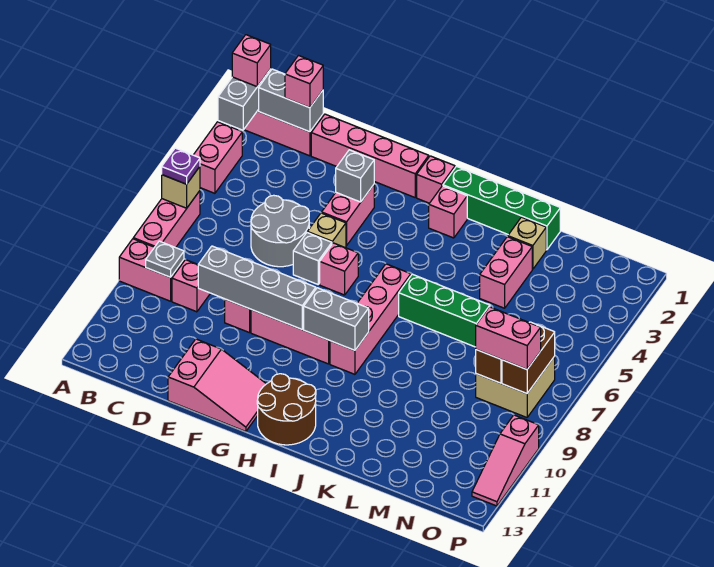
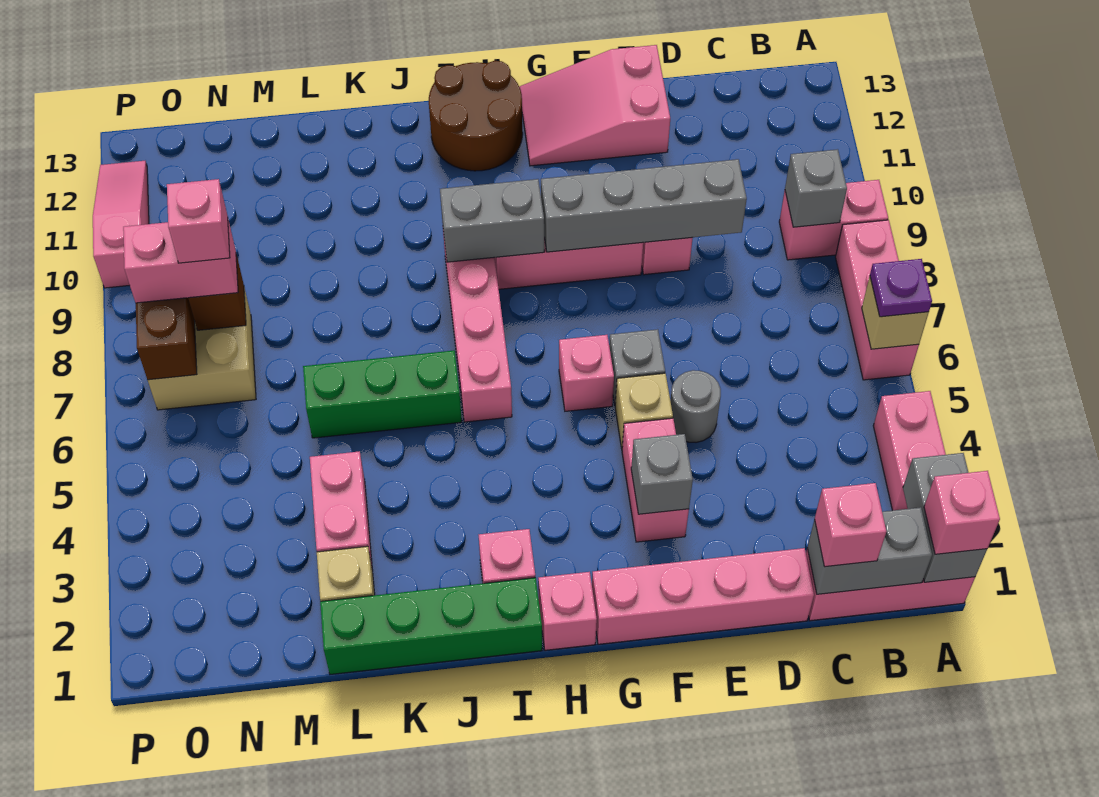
grey plate B9 level 2 -> grey brick B9 level 2
pink brick C9 level 1 -> pink brick N8 level 4
grey round brick D5:E6 level 1 -> grey round brick E5 level 1

